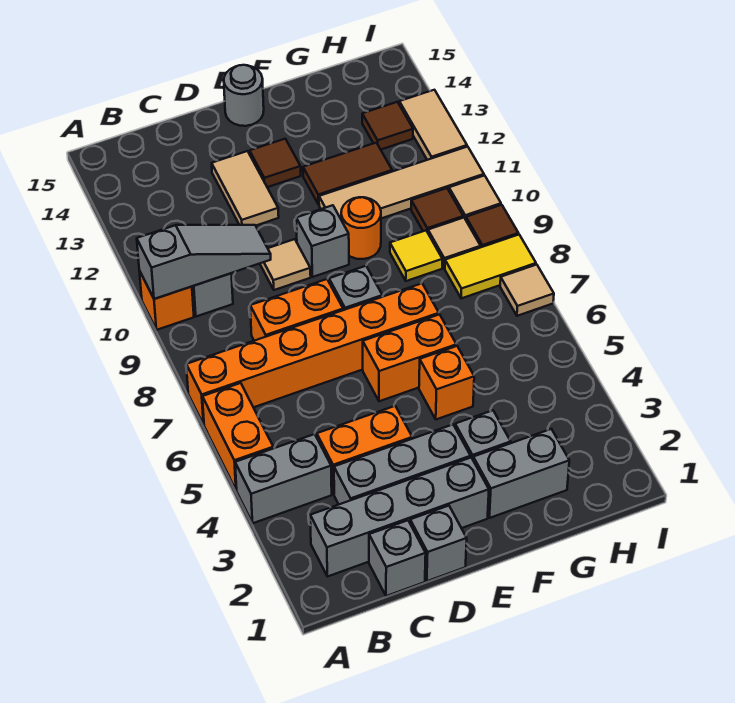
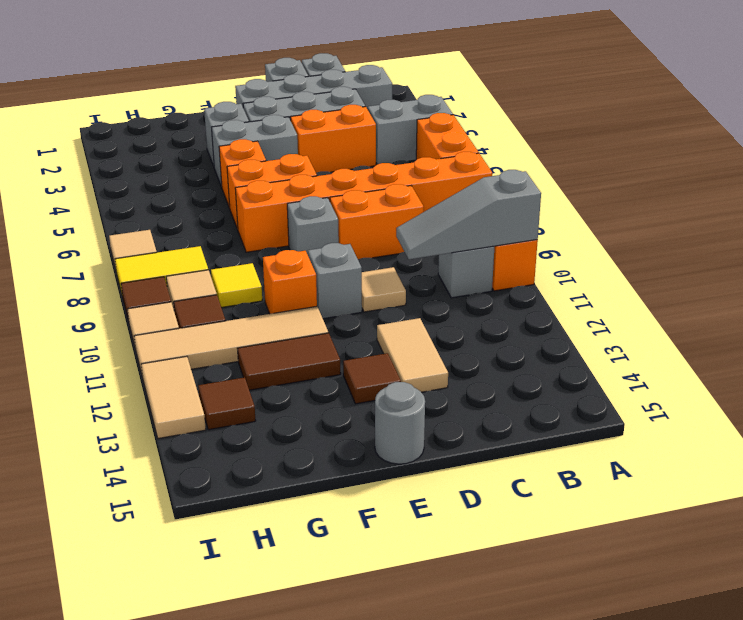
grey brick F2:G2 level 1 -> grey brick E4:F4 level 1
orange round brick F10 level 1 -> orange brick F10 level 1

